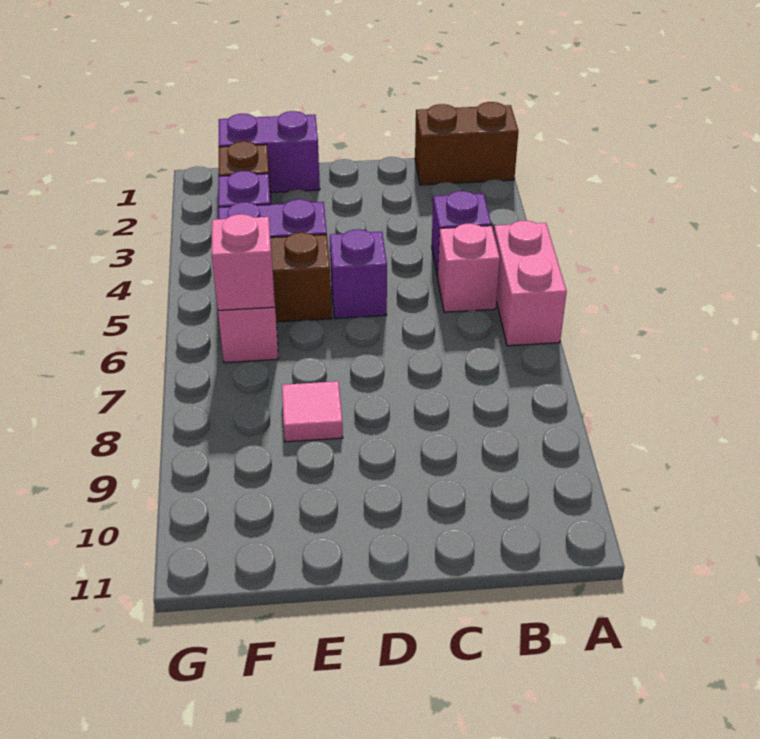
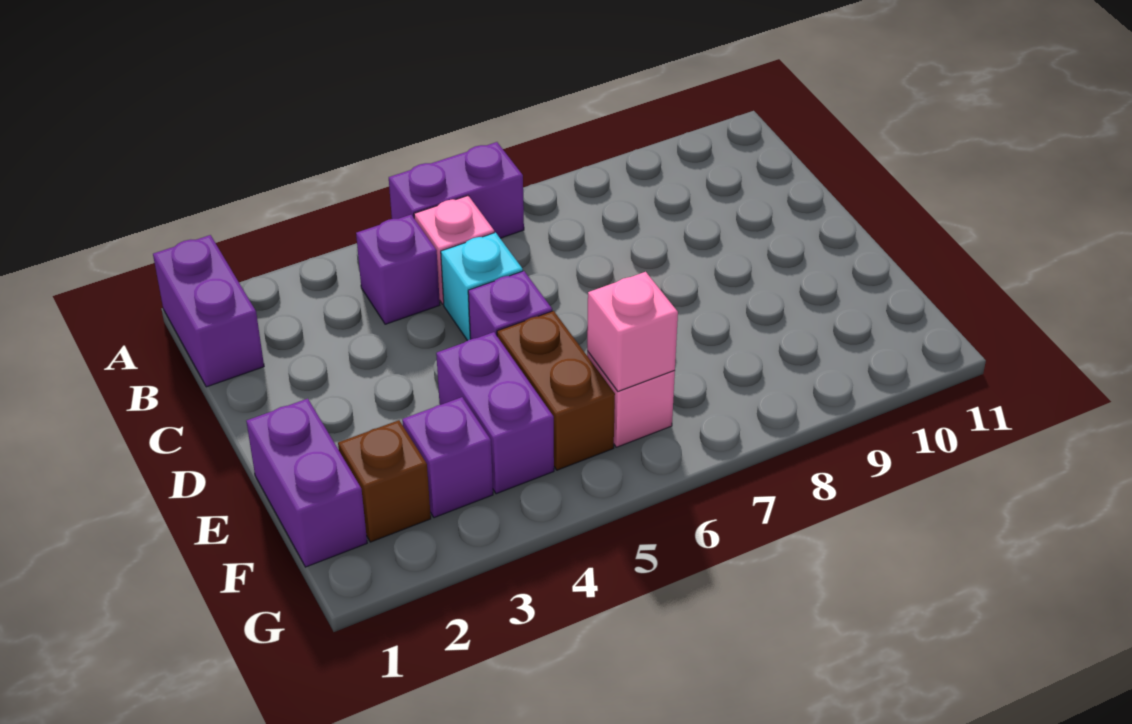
brown brick A1:B1 level 1 -> purple brick A1:B1 level 1
pink brick A5:A6 level 1 -> purple brick A5:A6 level 1
none -> cyan brick C5 level 1
pink tile E8 level 1 -> none

